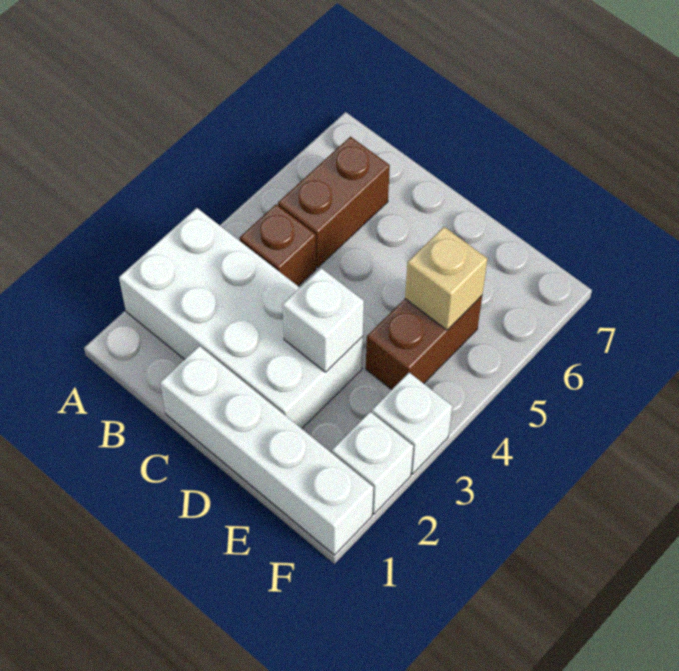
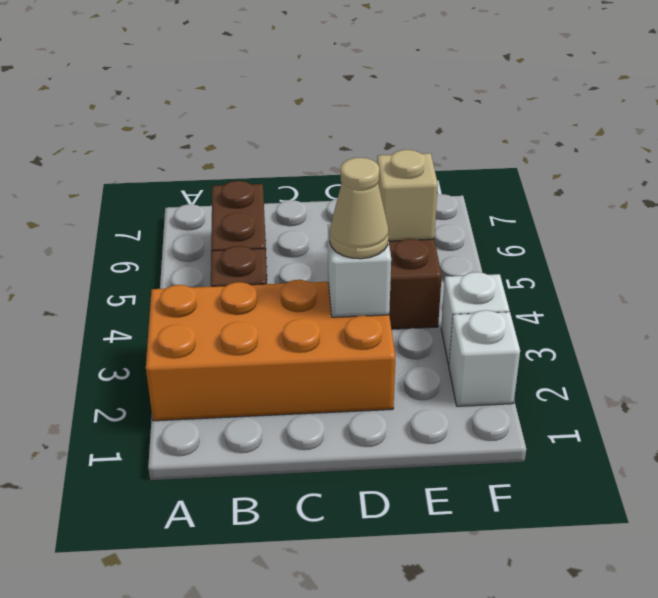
white brick A2:D3 level 1 -> orange brick A2:D3 level 1
white brick C1:F1 level 1 -> none
none -> tan cone D3 level 3

